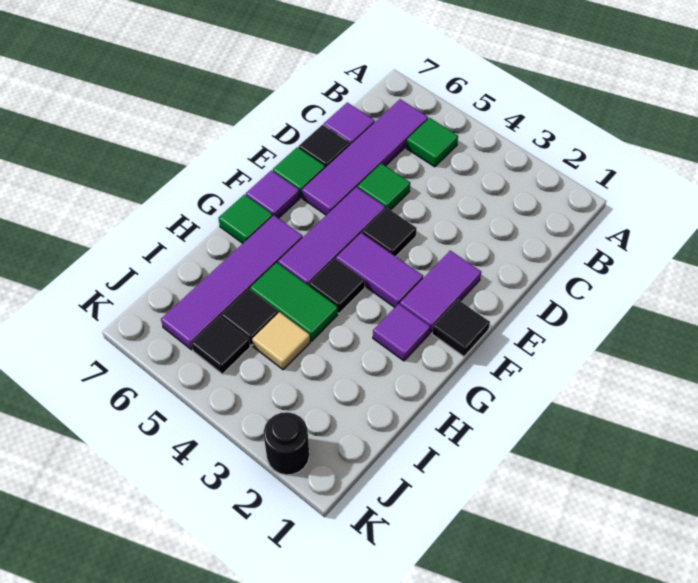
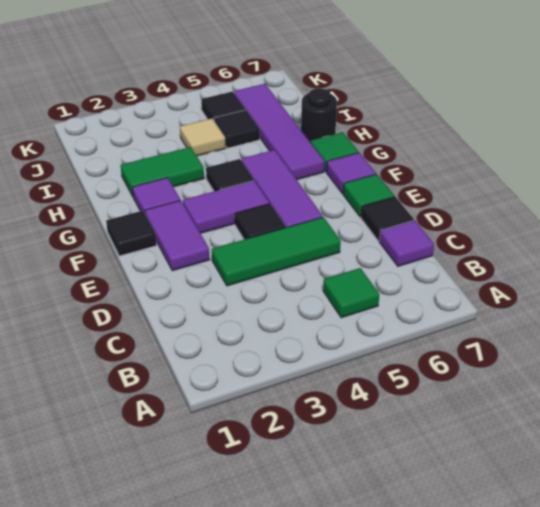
purple tile B6:E6 level 1 -> none
green tile D5 level 1 -> green tile D3:D5 level 1
green tile H4:H5 level 1 -> green tile H2:H3 level 1
black round brick K2 level 1 -> black round brick H7 level 1

